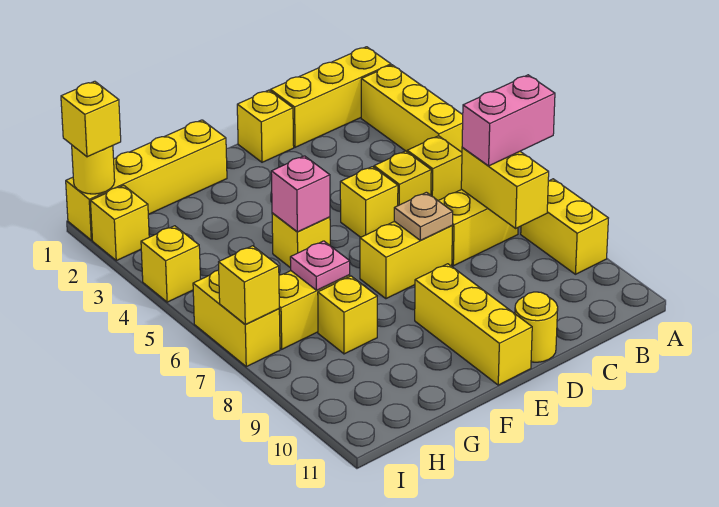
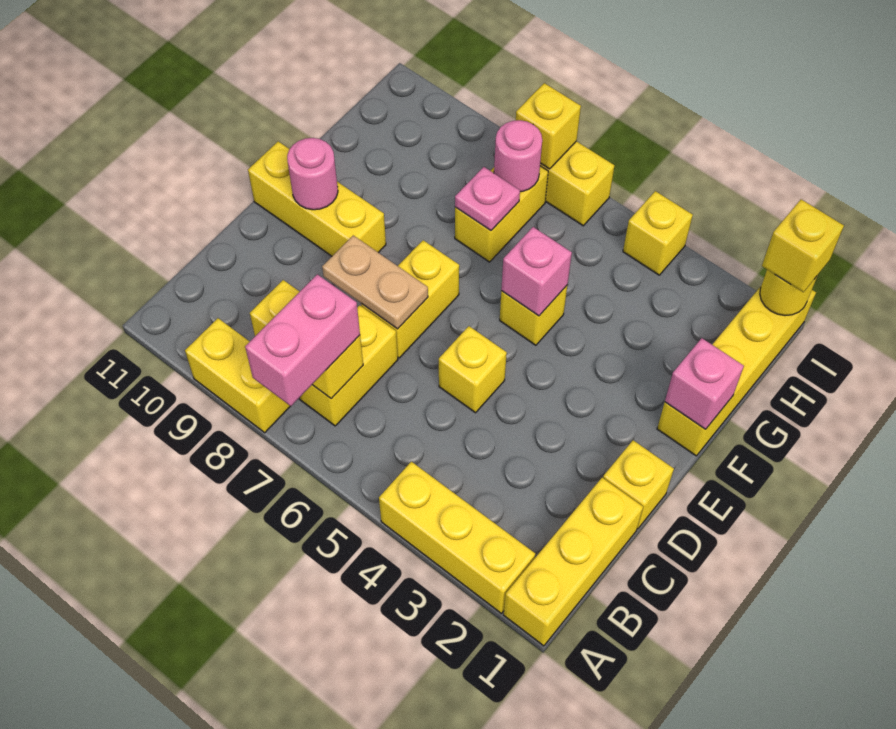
yellow brick B5 level 1 -> none
yellow brick C5 level 1 -> none
tan plate D7 level 2 -> tan plate D7:D8 level 2
yellow round brick D11 level 1 -> none
none -> pink round brick E10 level 2
none -> pink brick F1 level 2
yellow brick G8 level 1 -> none
none -> pink round brick H7 level 2
yellow brick I2 level 1 -> none

